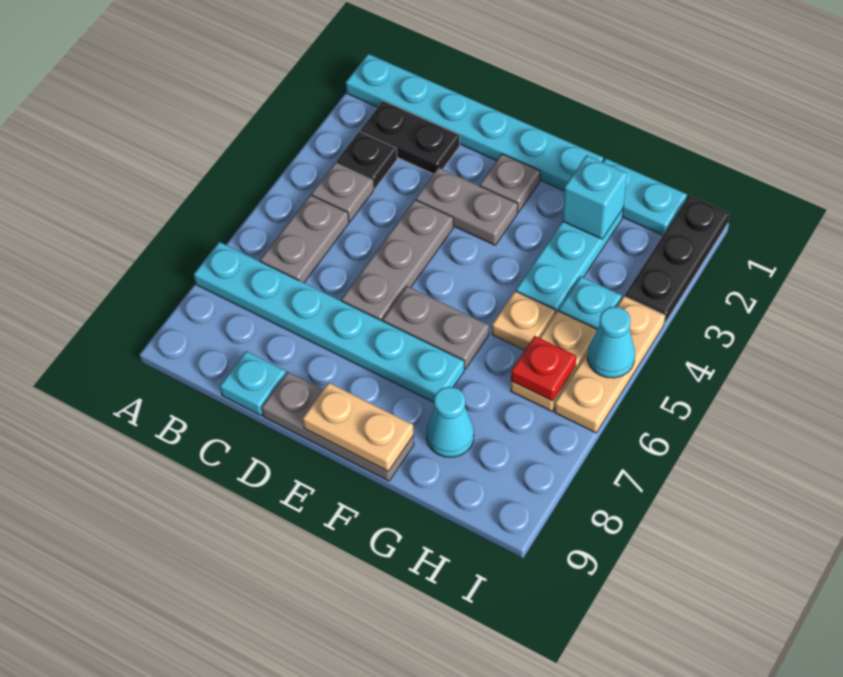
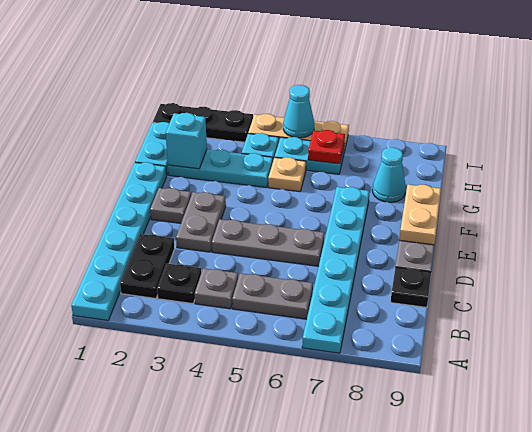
cyan plate C9 level 1 -> black plate C9 level 1
grey plate E6:F6 level 1 -> none
tan plate H5:H6 level 1 -> cyan plate H5:H6 level 1

